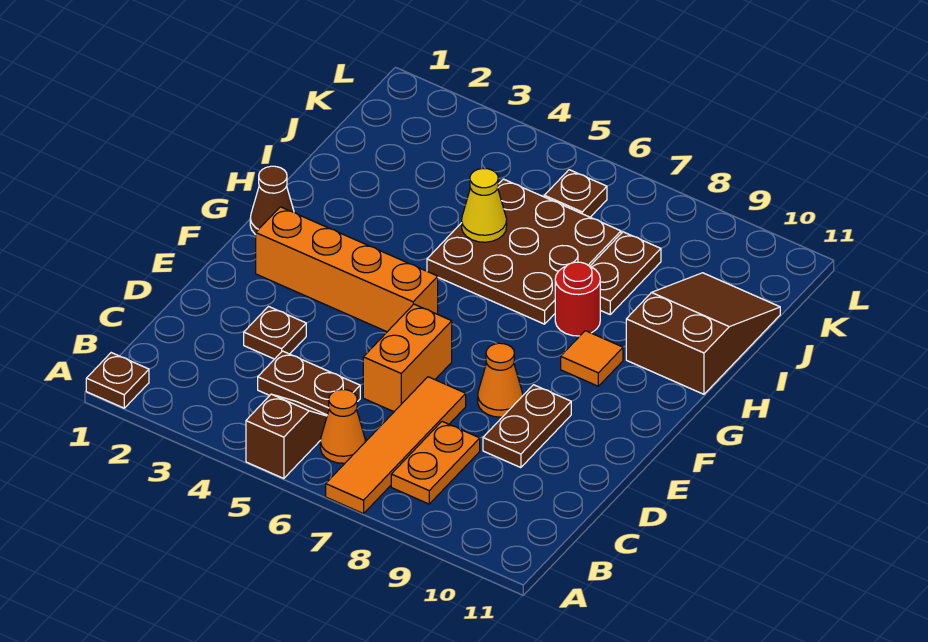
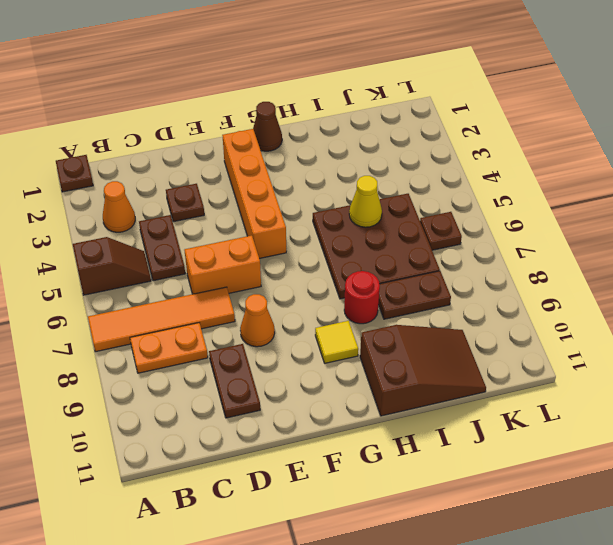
orange cone B6 level 1 -> orange cone B3 level 1
brown plate D9:E9 level 1 -> brown plate D9:D10 level 1
orange tile G9 level 1 -> yellow tile G9 level 1

